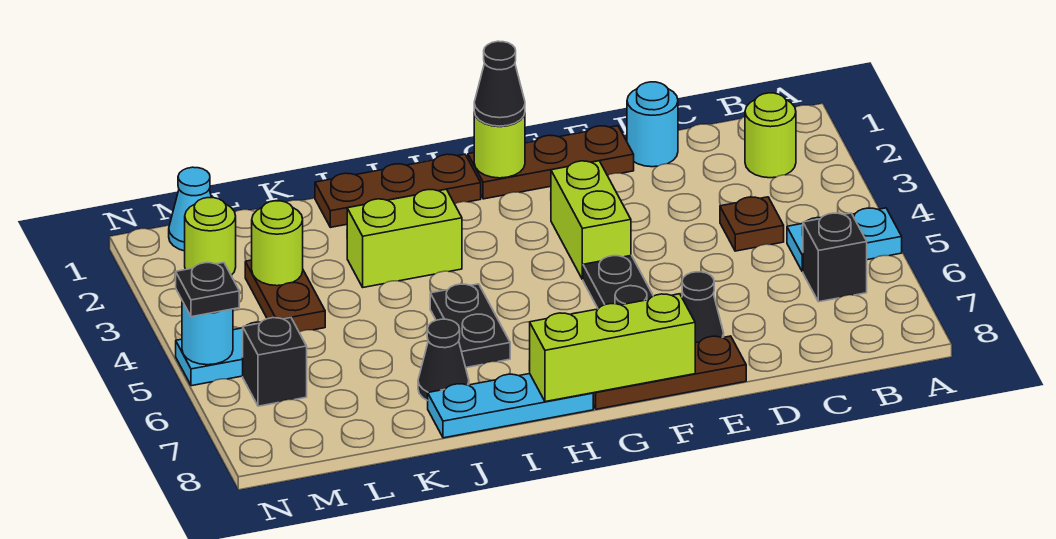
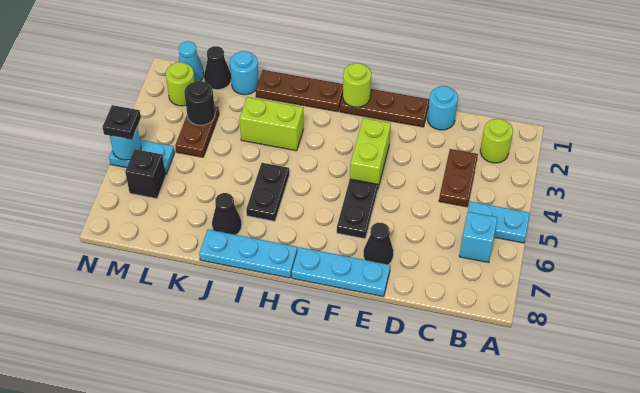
black brick B6 level 1 -> cyan brick B6 level 1
brown plate C4 level 1 -> brown plate C3:C4 level 1
brown plate E8:G8 level 1 -> cyan plate E8:G8 level 1
lime brick F8:H8 level 2 -> none
black cone G1 level 3 -> black cone L1 level 1
none -> cyan round brick K1 level 1
lime round brick L3 level 2 -> black round brick L3 level 2

